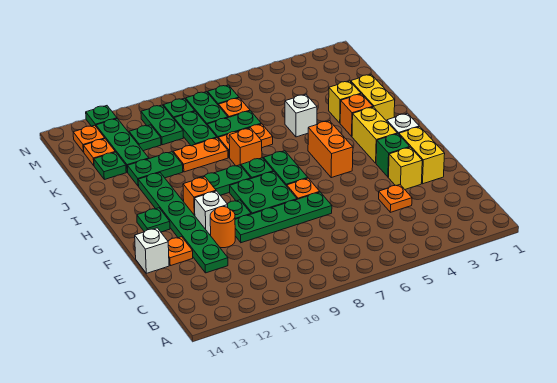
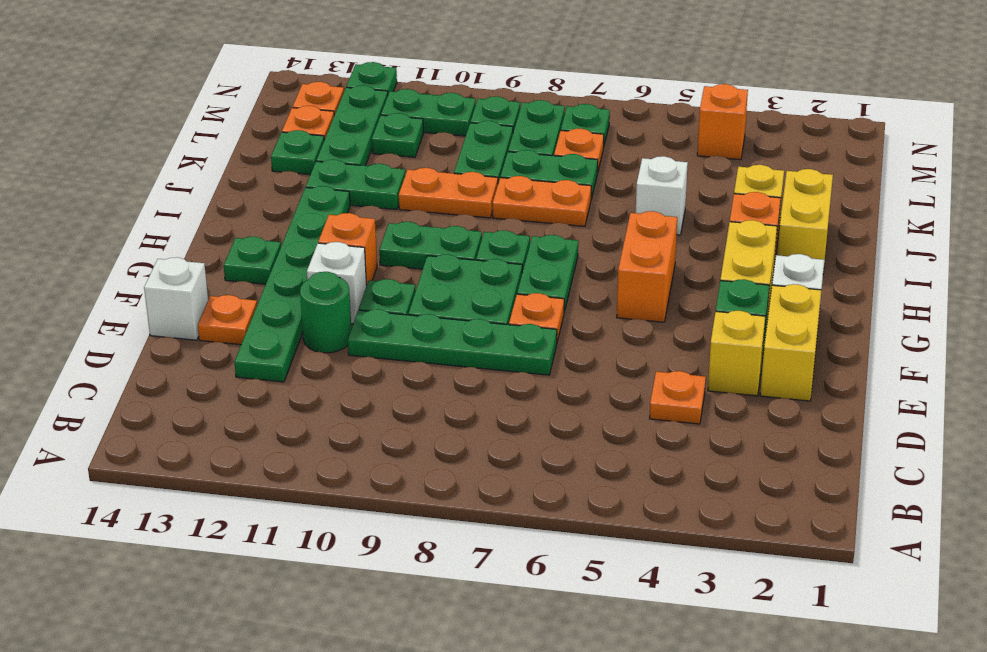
orange round brick E11 level 1 -> green round brick E11 level 1
orange brick I8 level 1 -> orange brick M4 level 1
green plate L10:M10 level 1 -> green plate M10:M11 level 1

